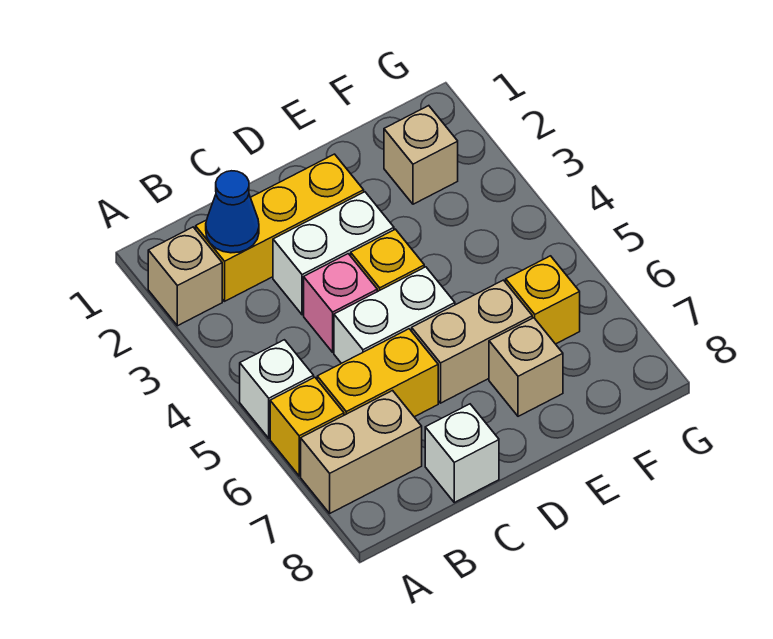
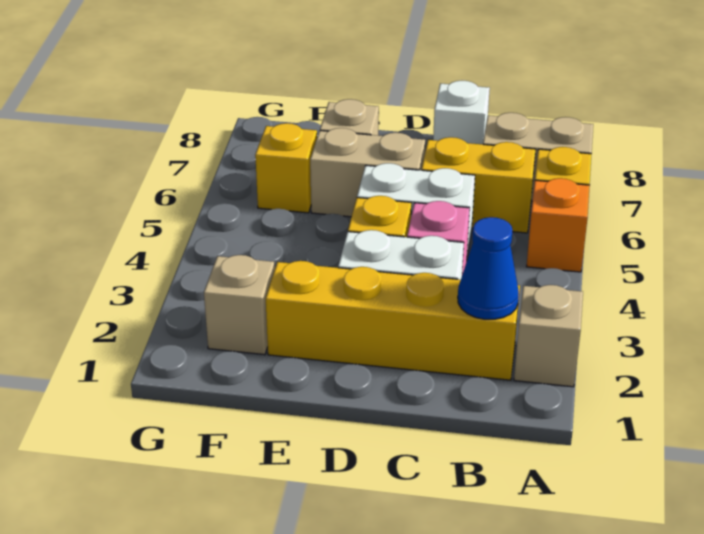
white brick A5 level 1 -> orange brick A5 level 1
yellow brick B2:D2 level 1 -> yellow brick B2:E2 level 1

